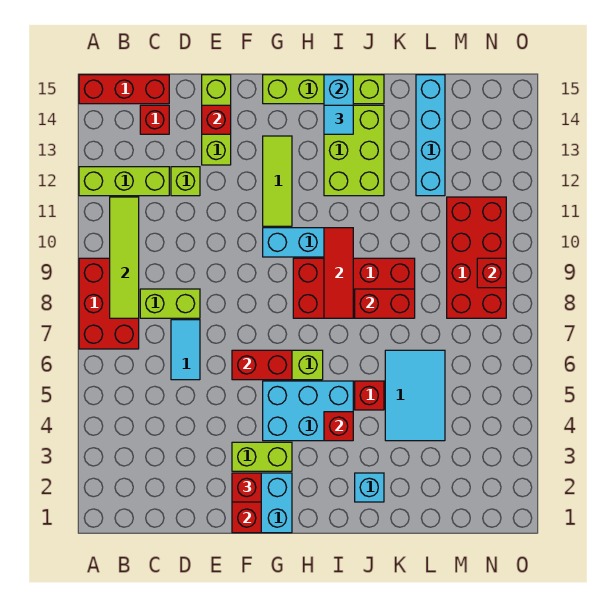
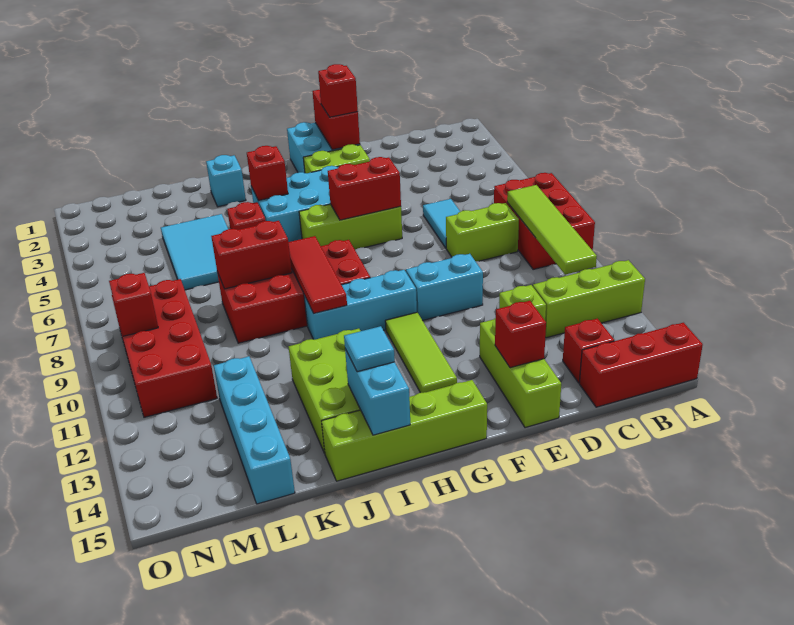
none -> cyan brick E10:F10 level 1

